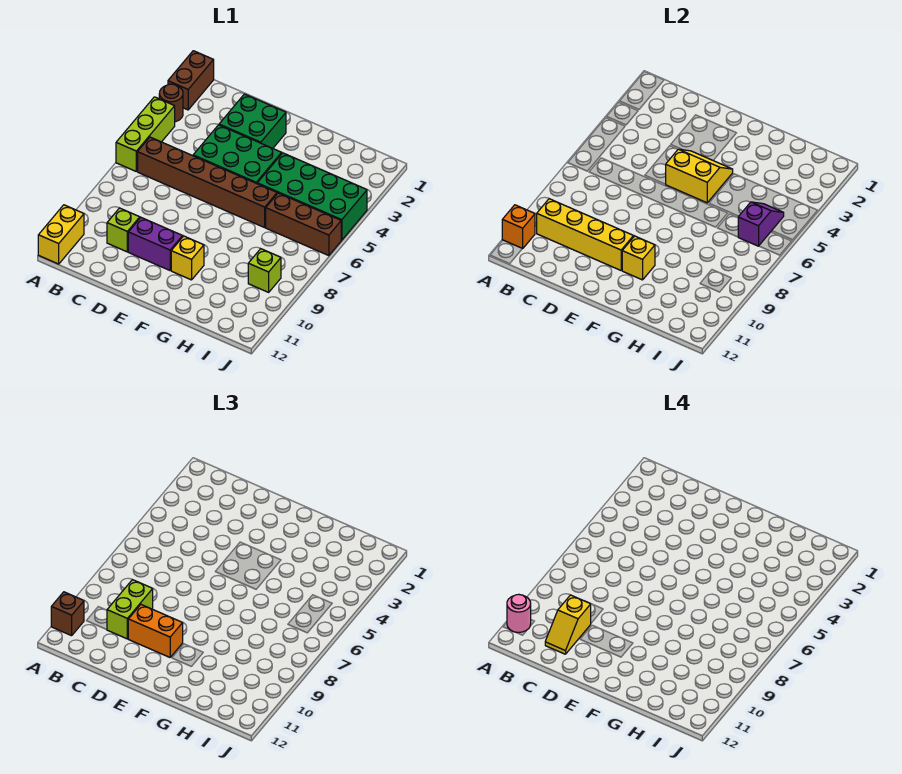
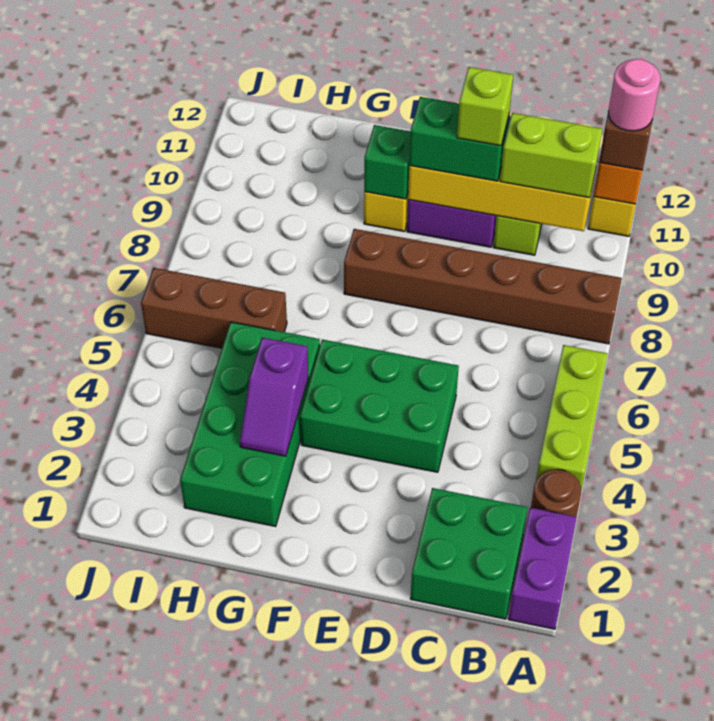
brown brick A1:A2 level 1 -> purple brick A1:A2 level 1
brown brick B6:G6 level 1 -> brown brick A8:F8 level 1
lime brick C9:C10 level 3 -> lime brick B10:C10 level 3
yellow slope C10:C11 level 4 top 10 -> none
green brick D2:E3 level 1 -> green brick B1:C2 level 1
orange brick D10:E10 level 3 -> green brick D10:E10 level 3
yellow slope E4:F5 level 2 top 5 -> none
yellow brick F10 level 2 -> green brick F10 level 2
green brick G4:J5 level 1 -> green brick G2:H5 level 1
purple slope I5:I6 level 2 top 6 -> purple slope G3:G4 level 2 top 4
lime brick I9 level 1 -> lime brick D10 level 4

